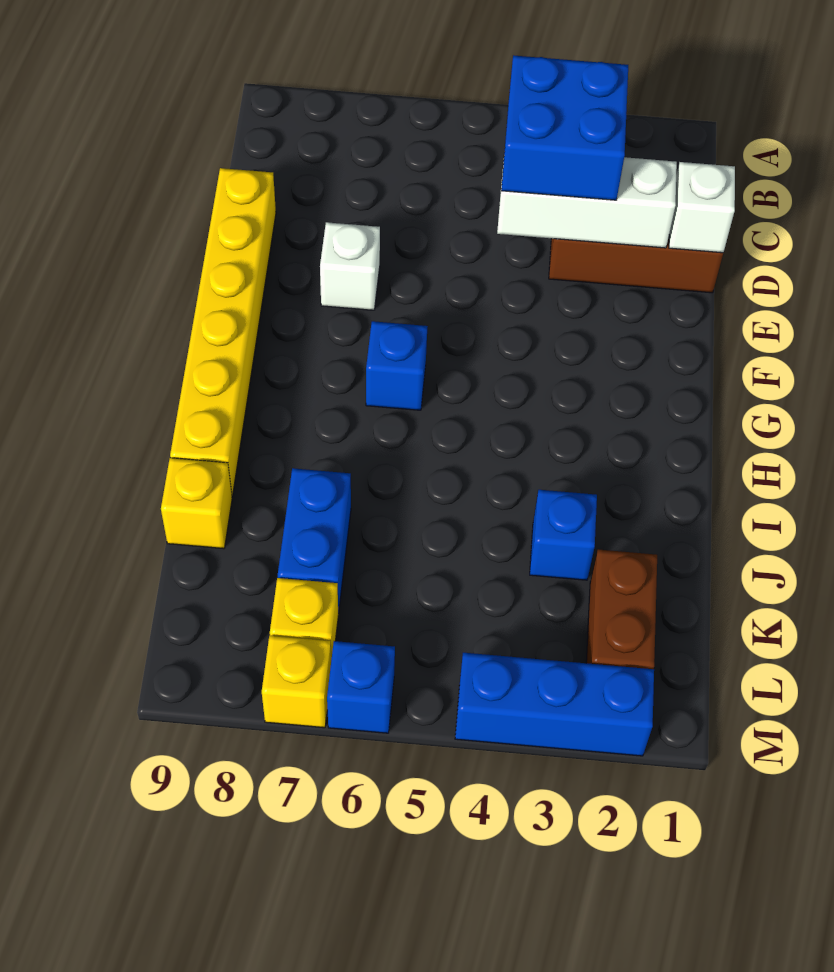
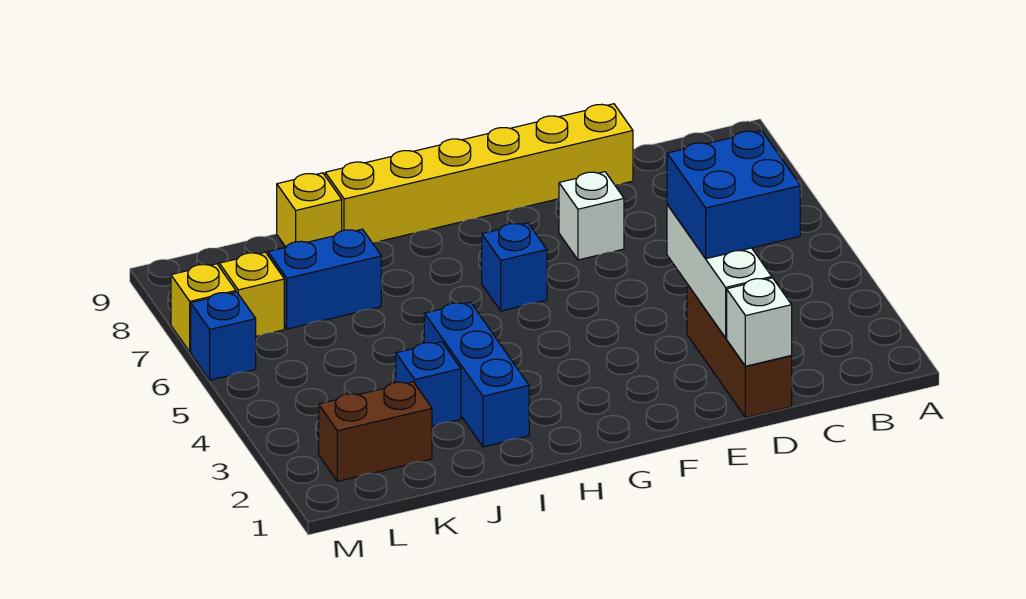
blue brick M2:M4 level 1 -> blue brick I2:I4 level 1

